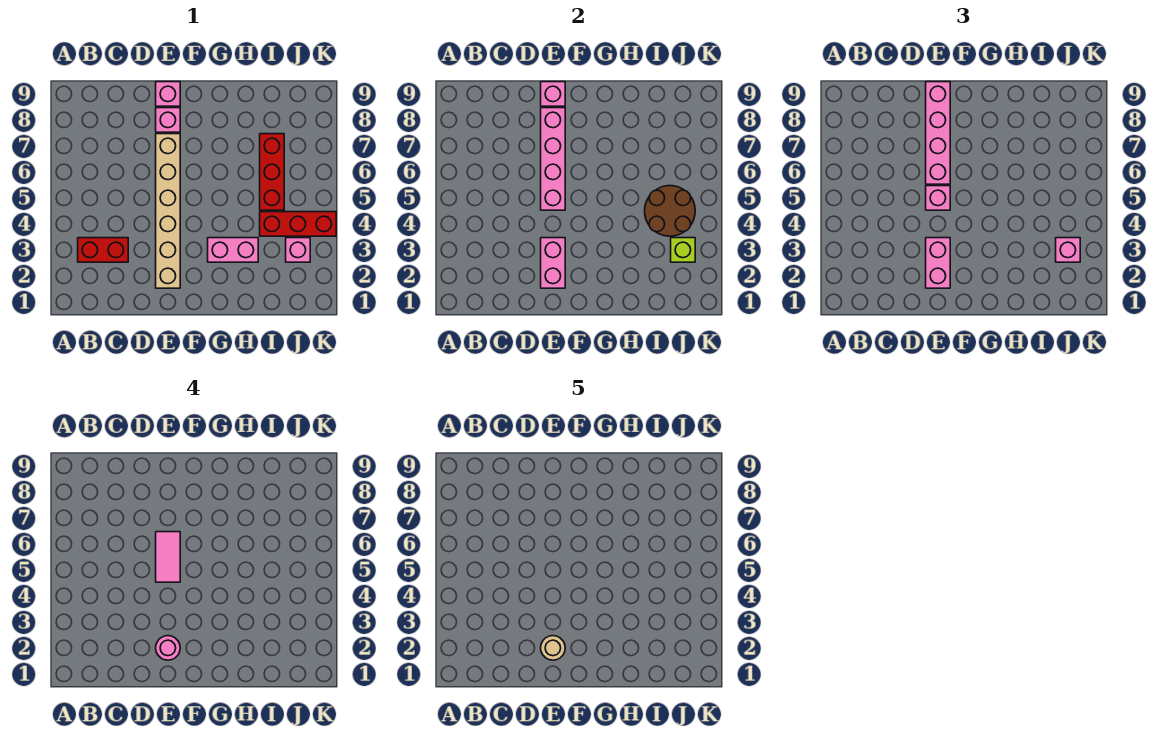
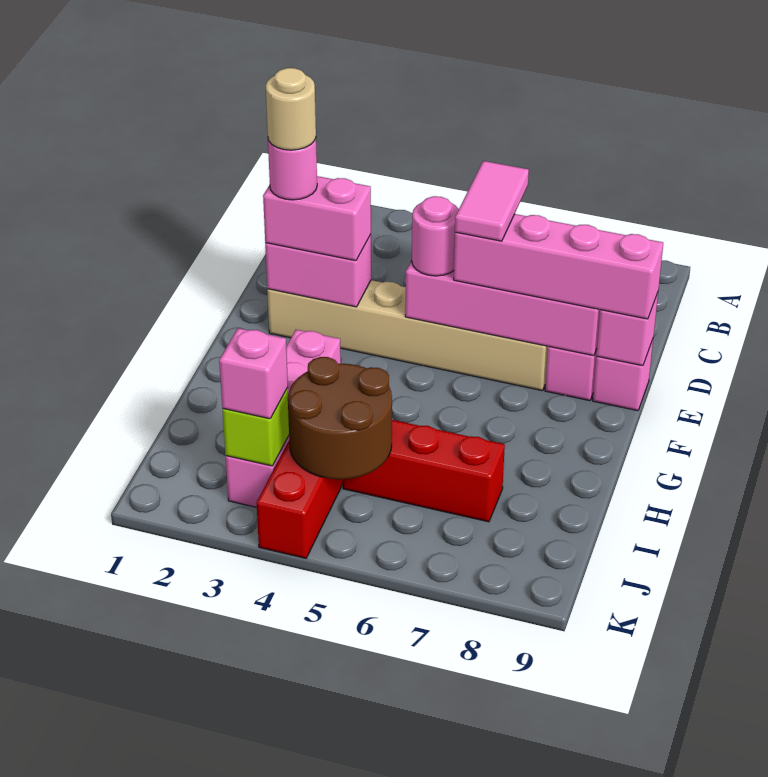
red brick B3:C3 level 1 -> none
pink brick E5 level 3 -> pink round brick E5 level 3
pink tile E5:E6 level 4 -> pink tile D6:E6 level 4

